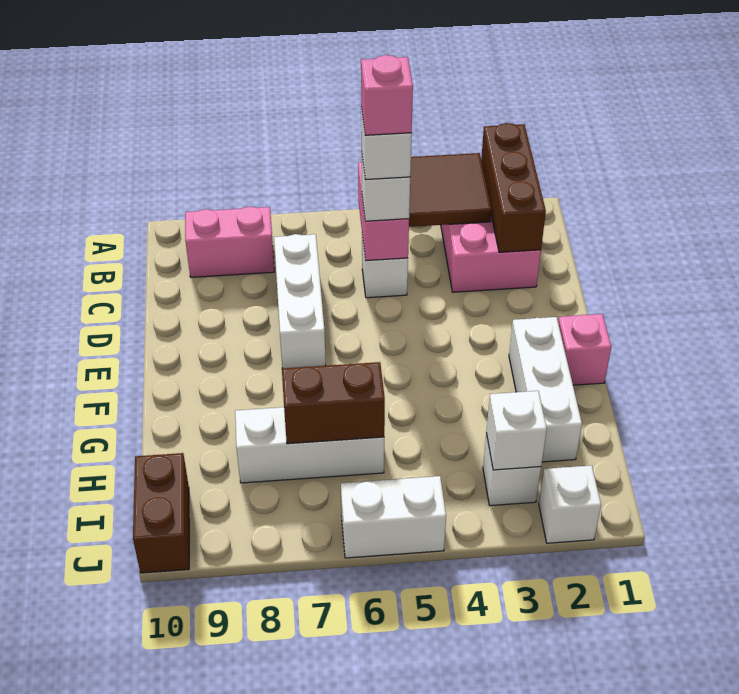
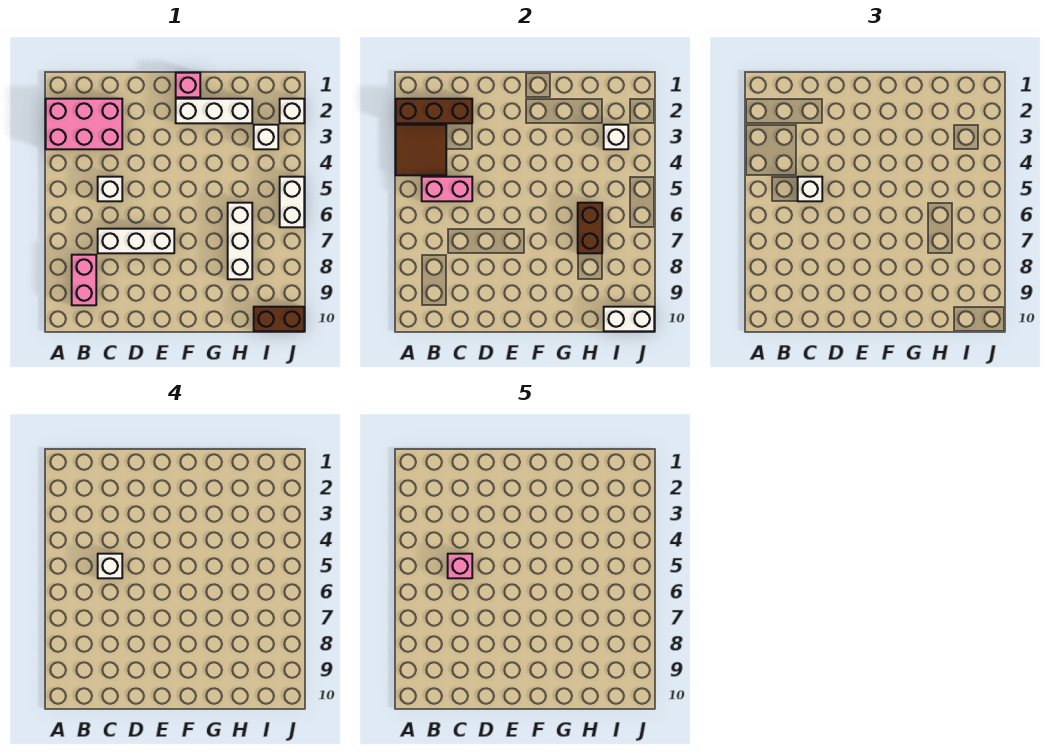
none -> white brick I10:J10 level 2

